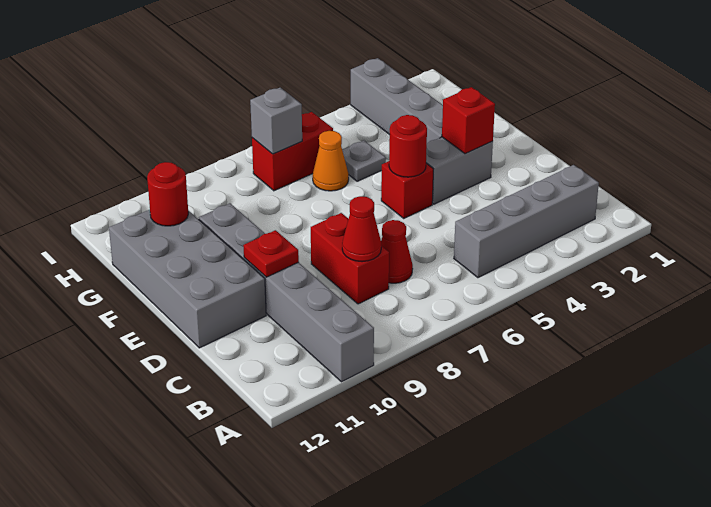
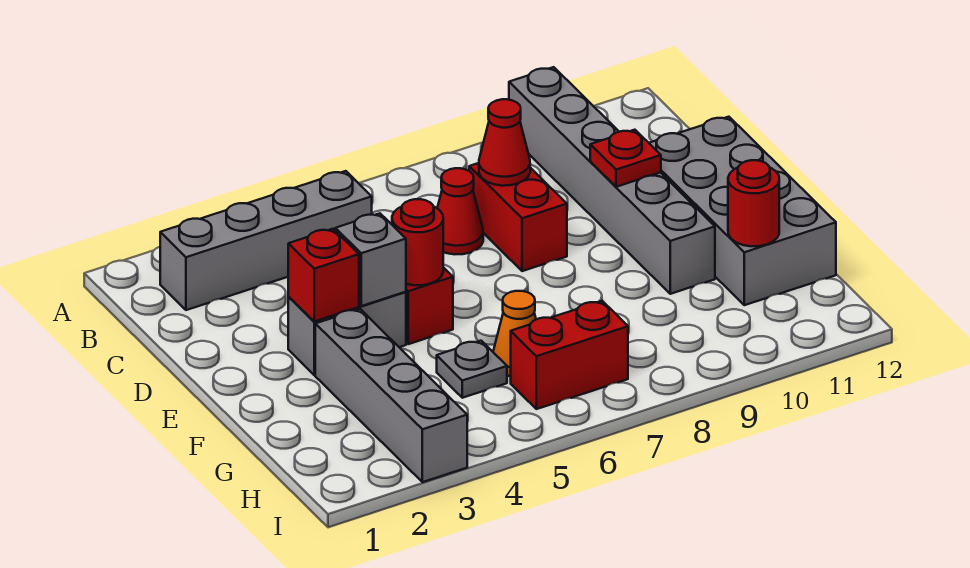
grey brick H7 level 2 -> grey brick E4 level 2

